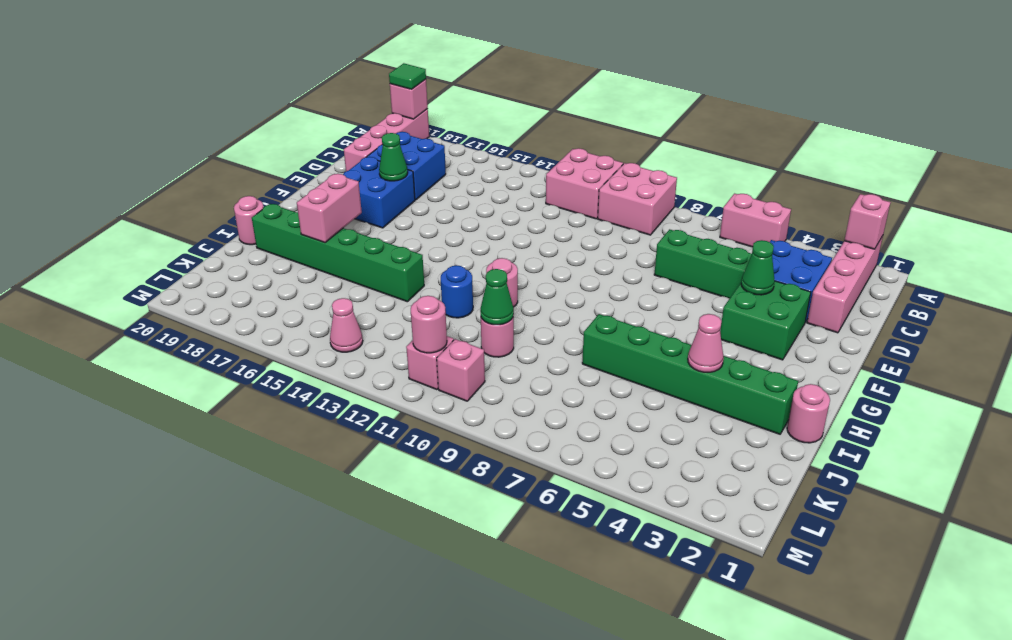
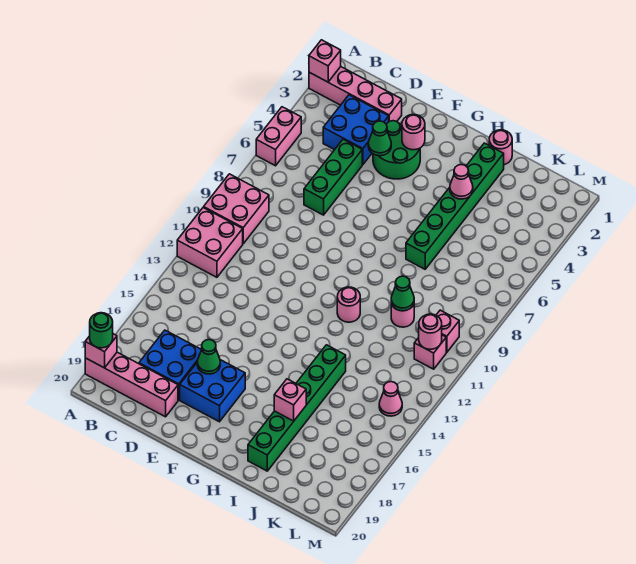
green tile A19 level 3 -> green round brick A19 level 3
green brick E3:F4 level 1 -> green round brick E3:F4 level 1
pink brick H17:I17 level 2 -> pink brick I17 level 2
blue round brick I12 level 1 -> none
pink round brick I20 level 1 -> pink round brick F3 level 2

